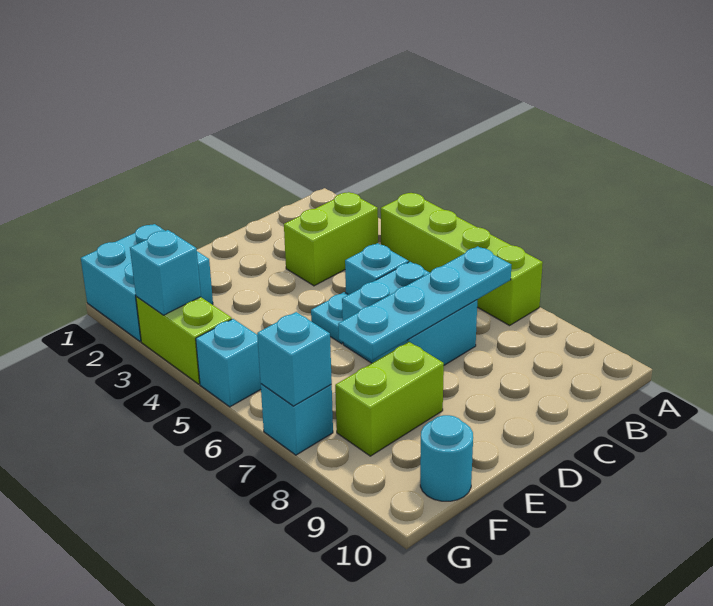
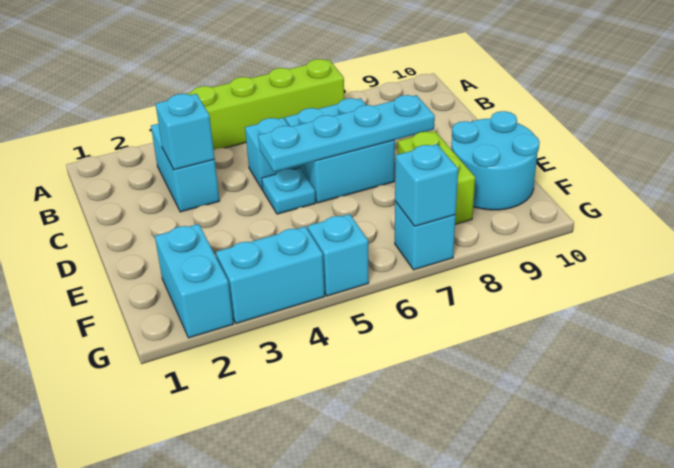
lime brick B3:C3 level 1 -> cyan brick B3:C3 level 1
cyan plate B7:E7 level 2 -> cyan plate D5:D8 level 2
cyan brick F1:G2 level 1 -> cyan brick F2:G2 level 1
cyan round brick F10 level 1 -> cyan round brick E9:F10 level 1
lime brick G3:G4 level 1 -> cyan brick G3:G4 level 1
cyan brick G3 level 2 -> cyan brick C3 level 2

